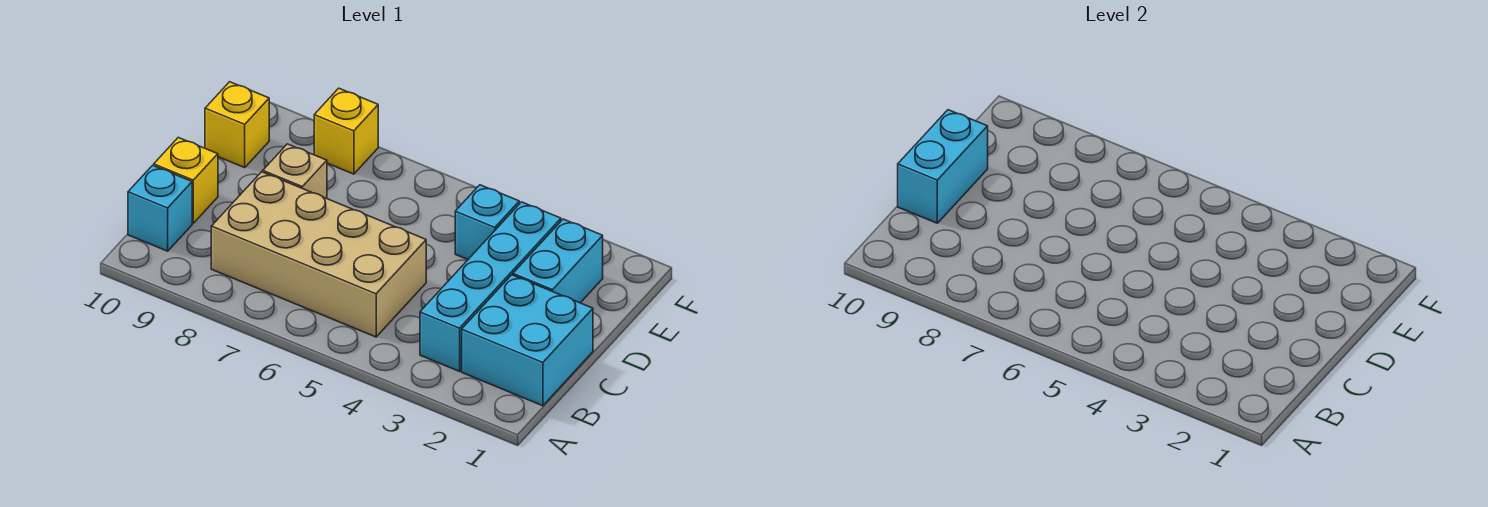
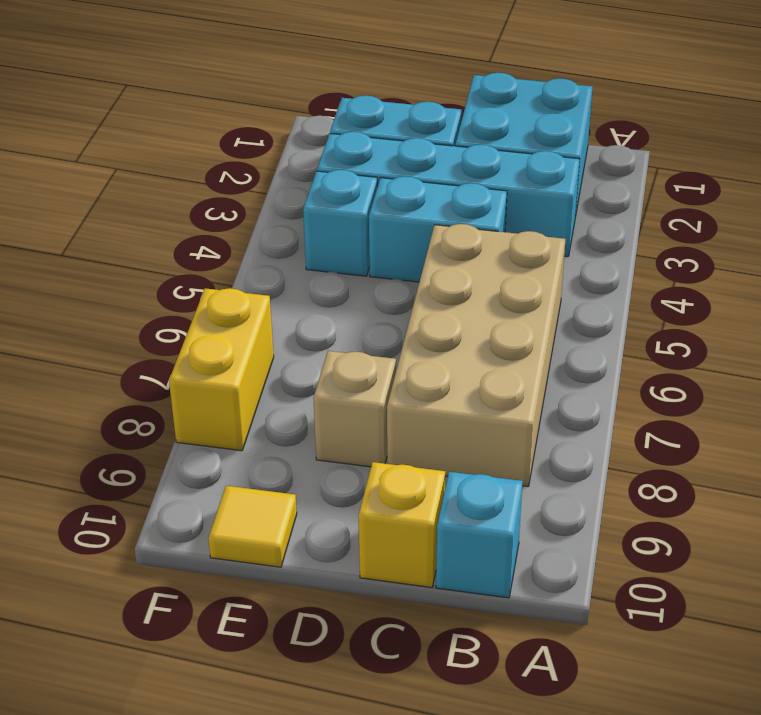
cyan brick C10:D10 level 2 -> cyan brick C4:D4 level 1
yellow brick E10 level 1 -> yellow tile E10 level 1
yellow brick F8 level 1 -> yellow brick F7:F8 level 1

